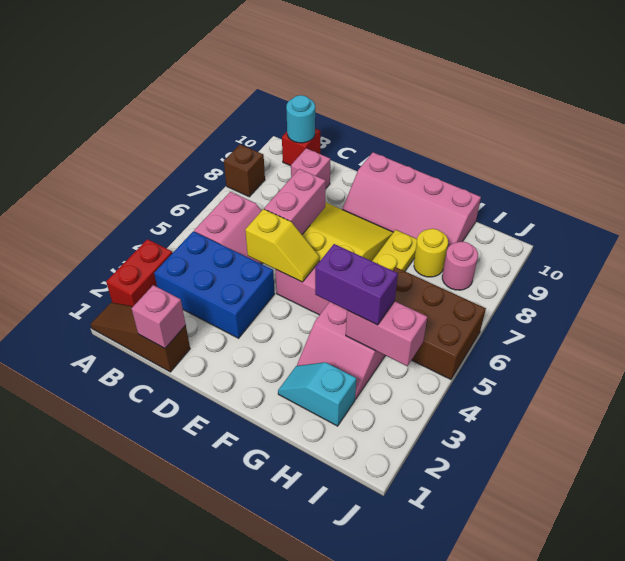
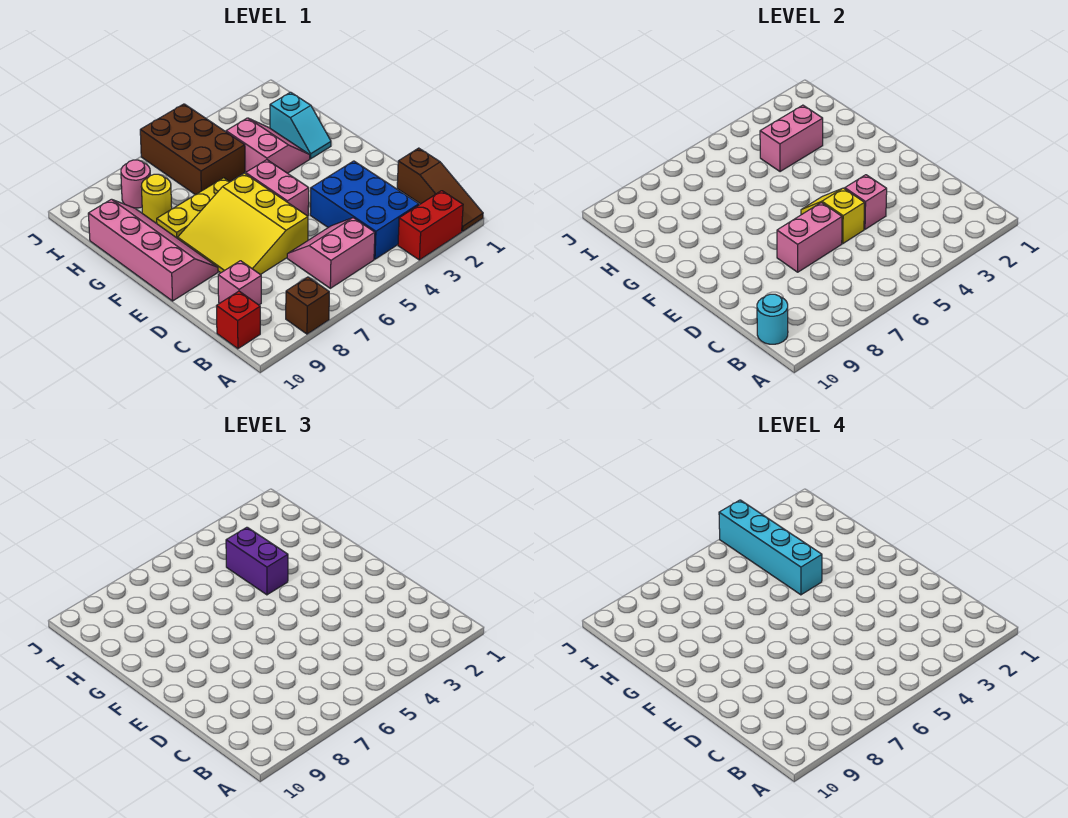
pink brick C1 level 2 -> pink brick D4 level 2
none -> cyan brick G4:J4 level 4
pink brick H4:I4 level 2 -> pink brick H3:H4 level 2

